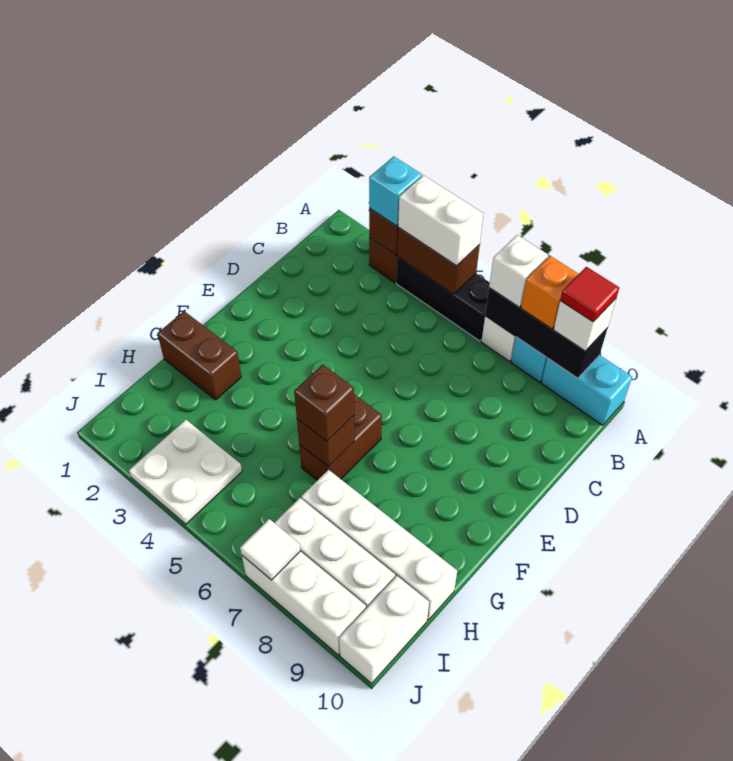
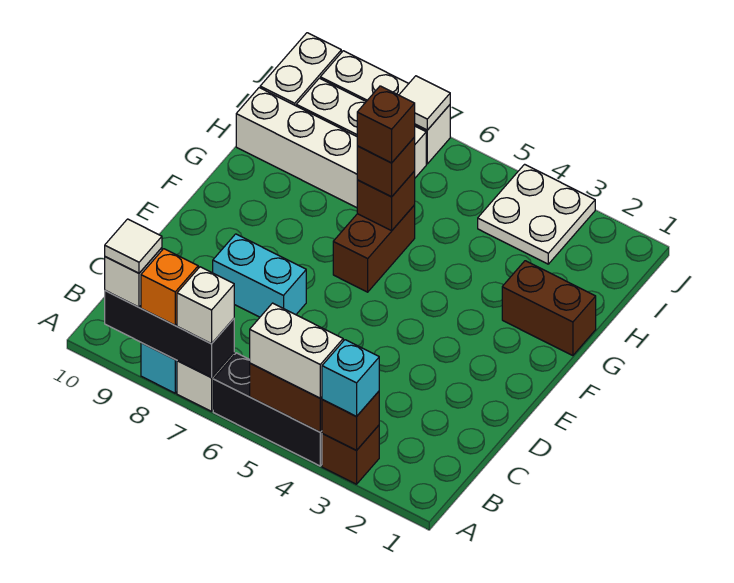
cyan brick A9:A10 level 1 -> cyan brick D7:D8 level 1
red tile A9 level 4 -> white tile A9 level 4
none -> brown brick G6 level 4

